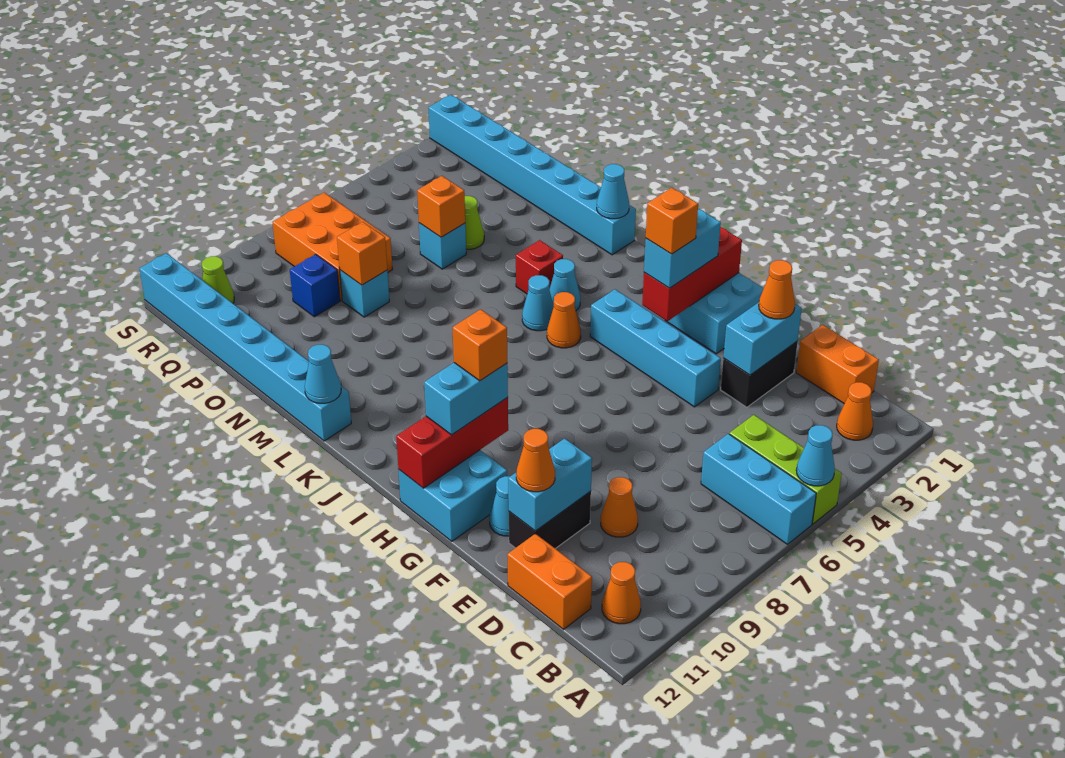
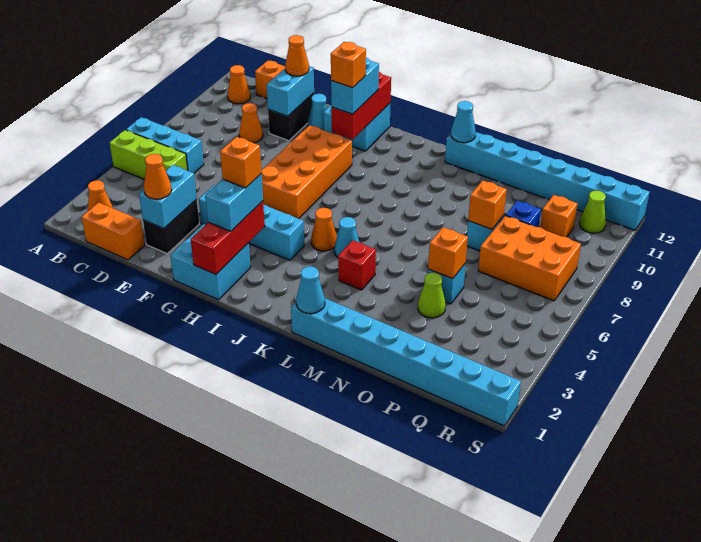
cyan cone A5 level 2 -> none
none -> orange brick G6:H9 level 1
cyan cone K4 level 1 -> none
none -> orange brick Q10 level 1

